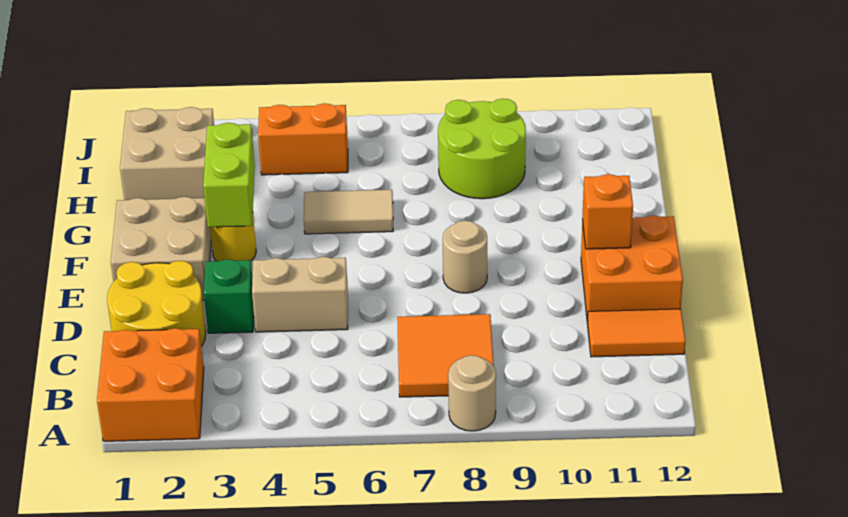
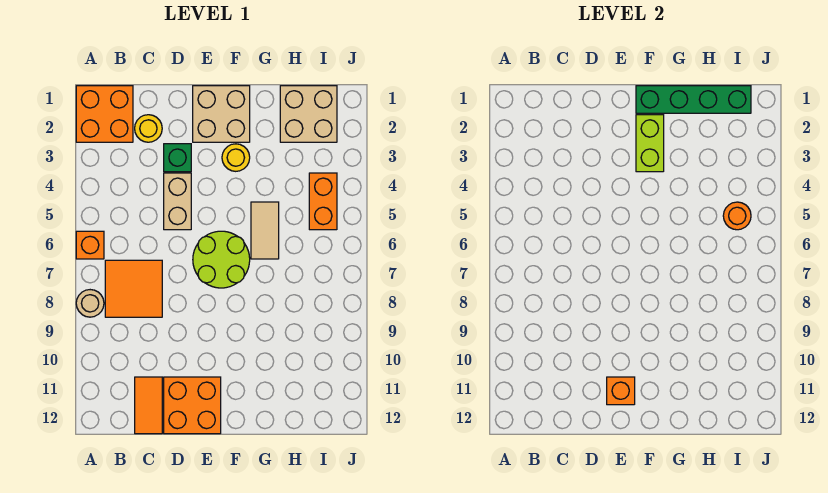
none -> orange brick A6 level 1
yellow round brick C1:D2 level 1 -> yellow round brick C2 level 1
tan round brick E8 level 1 -> none
none -> green brick F1:I1 level 2
lime brick F3:G3 level 2 -> lime brick F2:F3 level 2
lime round brick H8:I9 level 1 -> lime round brick E6:F7 level 1
none -> orange round brick I5 level 2

